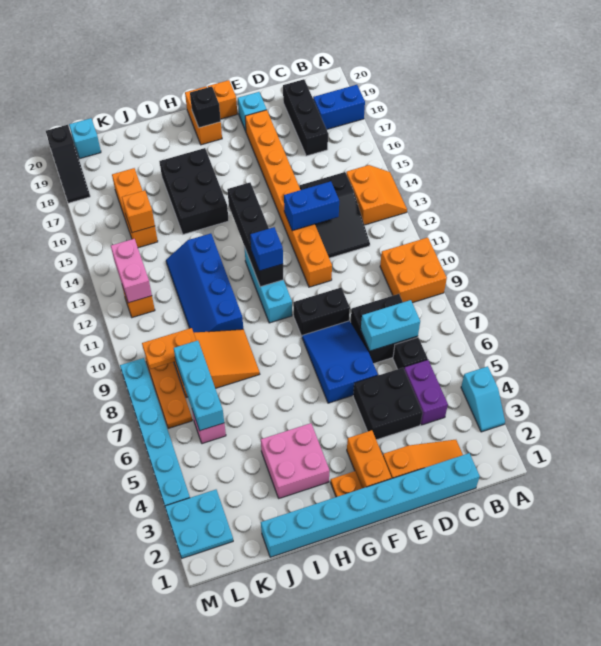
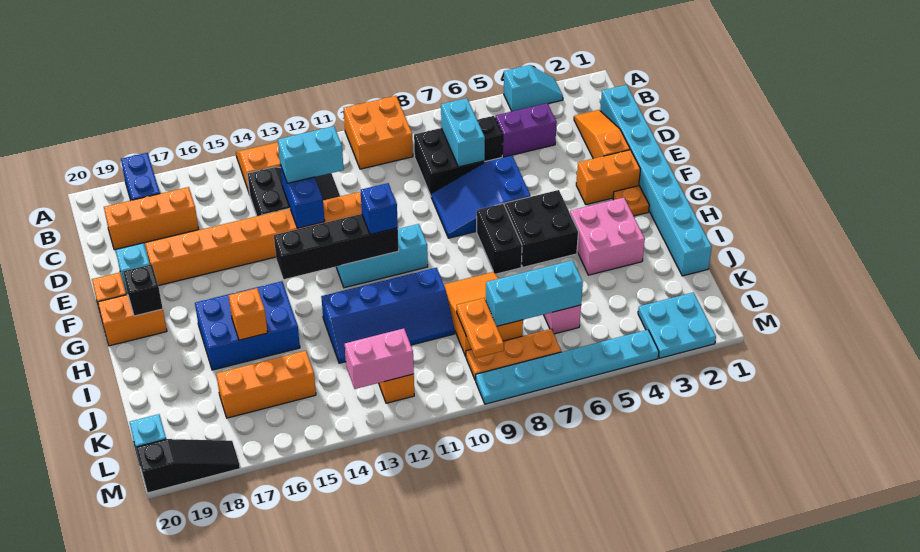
black brick C17:C19 level 1 -> orange brick C17:C19 level 1
black brick D4:E5 level 1 -> black brick G5:H6 level 1
none -> cyan brick D12:D13 level 3
black brick E9:F9 level 1 -> black brick G7:H7 level 1
black brick H15:I17 level 1 -> blue brick H15:I17 level 1
orange brick K15 level 2 -> orange brick I16 level 2

